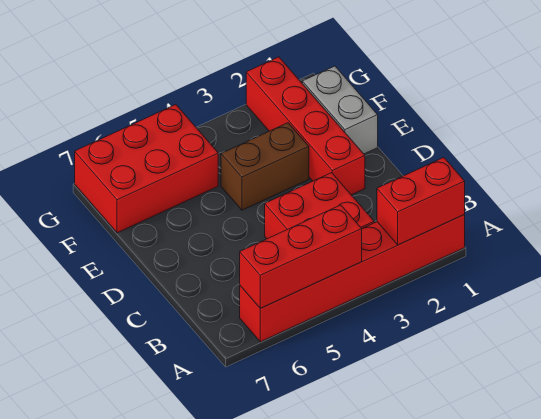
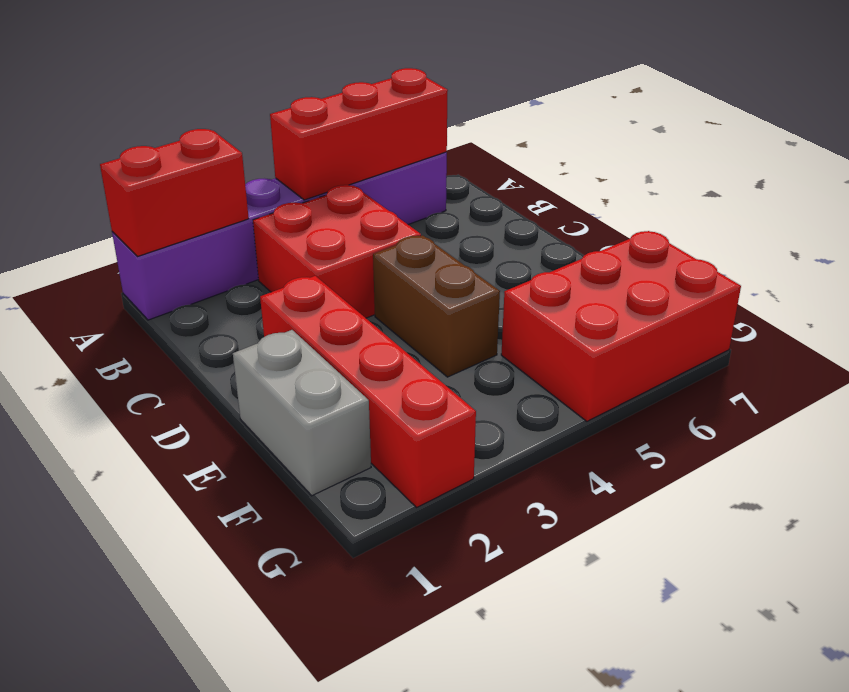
red brick A1:A6 level 1 -> purple brick A1:A6 level 1
brown brick E3:E4 level 1 -> brown brick D4:E4 level 1

